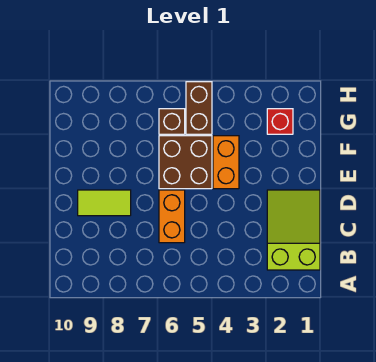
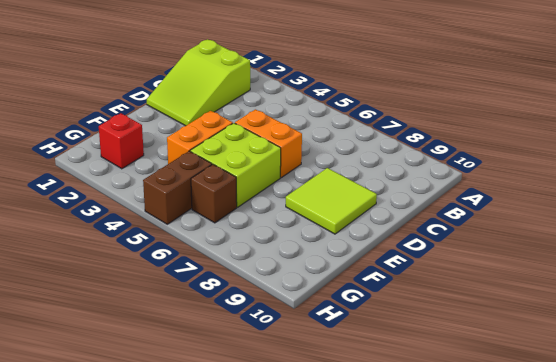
orange brick C6:D6 level 1 -> orange brick D5:D6 level 1
lime tile D8:D9 level 1 -> lime tile D8:E9 level 1
brown brick E5:F6 level 1 -> lime brick E5:F6 level 1

